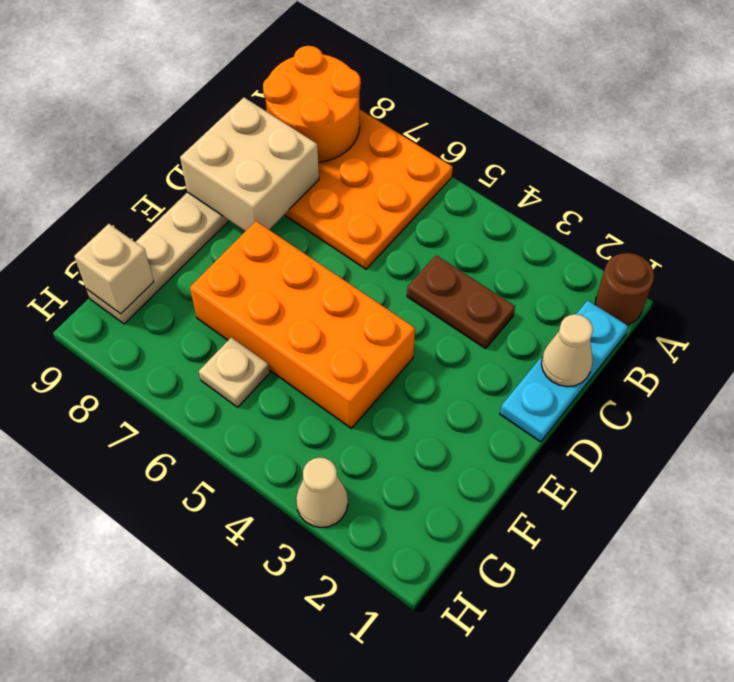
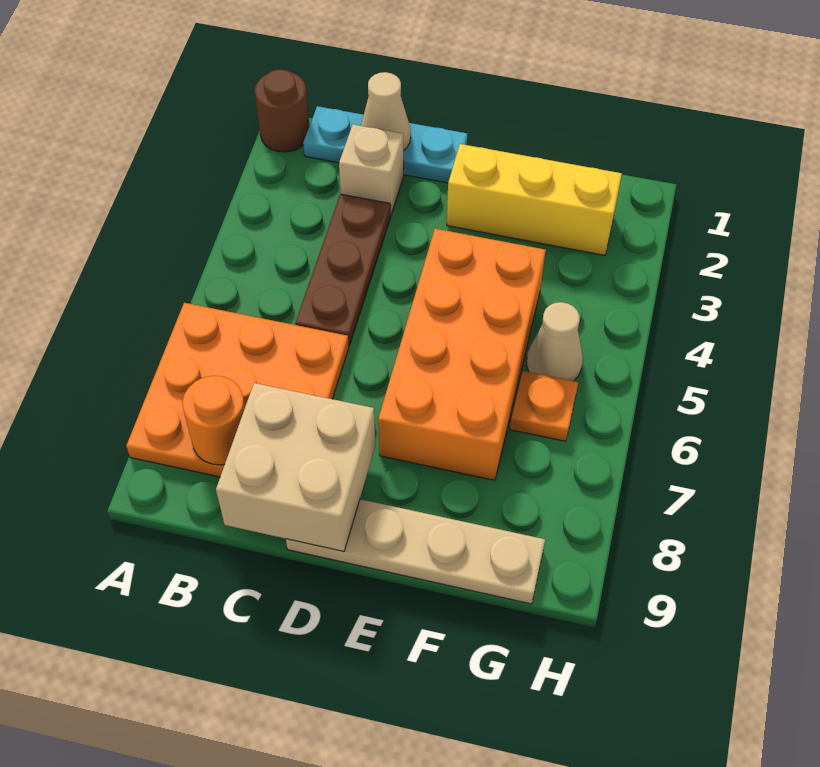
orange round brick A8:B9 level 2 -> orange round brick B8 level 2
brown plate C3:C4 level 1 -> brown plate C3:C5 level 1
none -> yellow brick E2:G2 level 1
tan plate G6 level 1 -> orange plate G6 level 1
tan brick G9 level 2 -> tan brick C2 level 1
tan cone H3 level 1 -> tan cone G5 level 1

